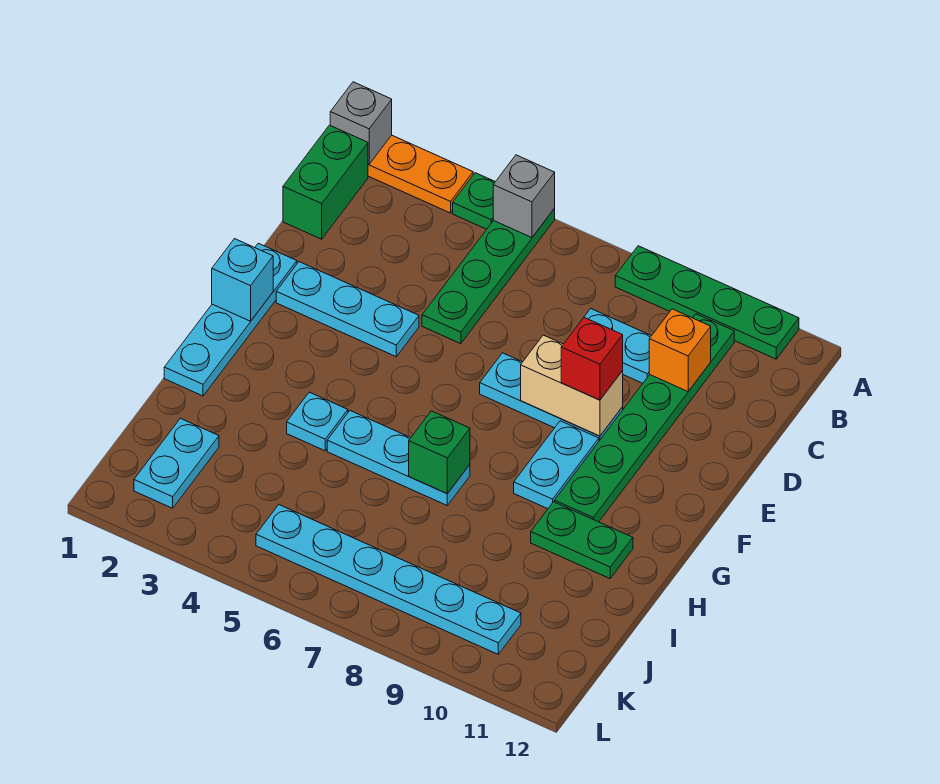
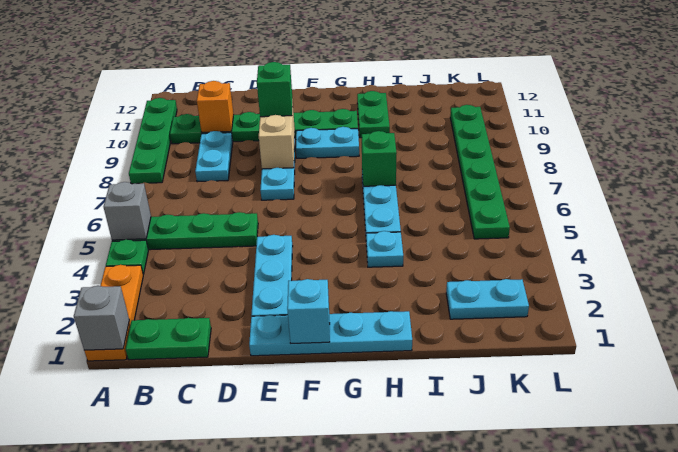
green brick B1:C1 level 1 -> green plate B1:C1 level 1
red brick E9 level 3 -> green brick E9 level 3
cyan plate K5:K10 level 1 -> green plate K5:K10 level 1

